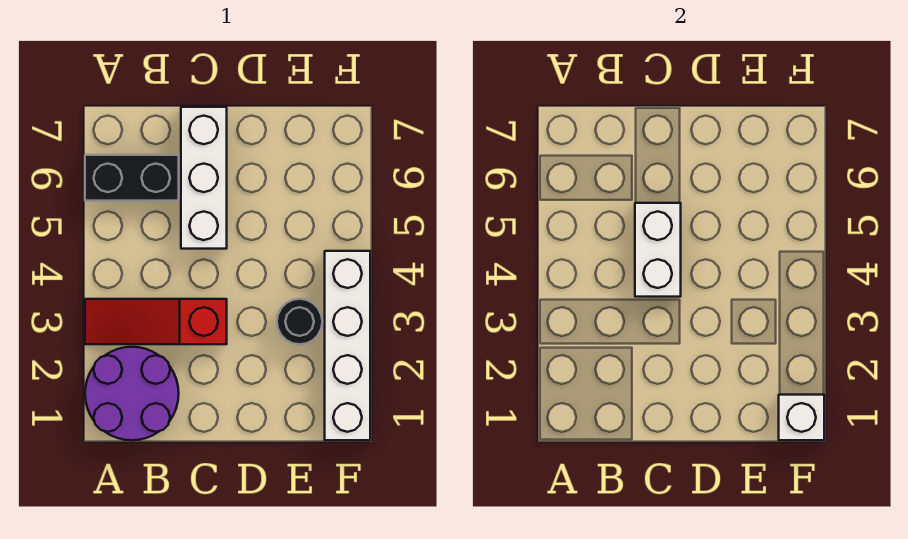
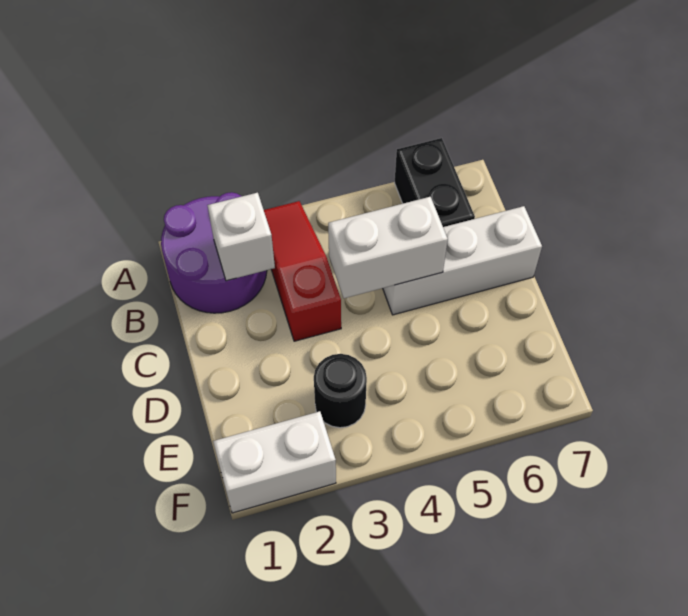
white brick F1:F4 level 1 -> white brick F1:F2 level 1
white brick F1 level 2 -> white brick B2 level 2

